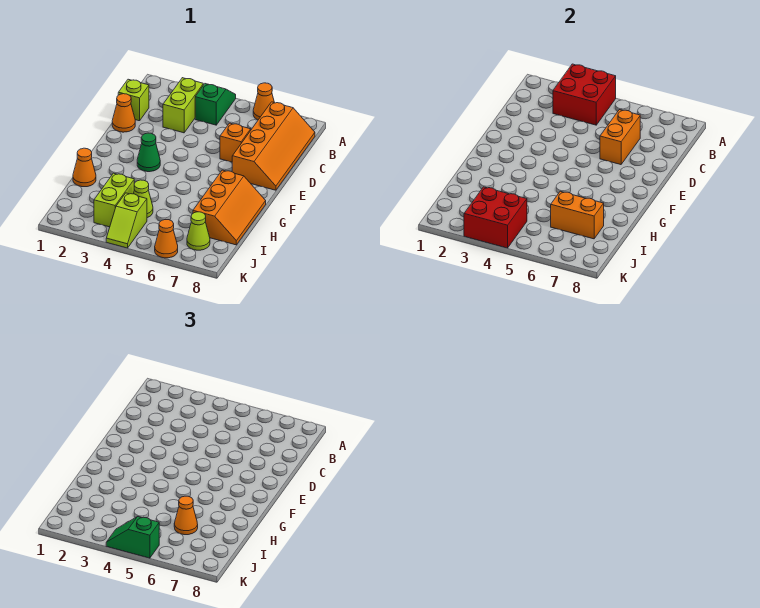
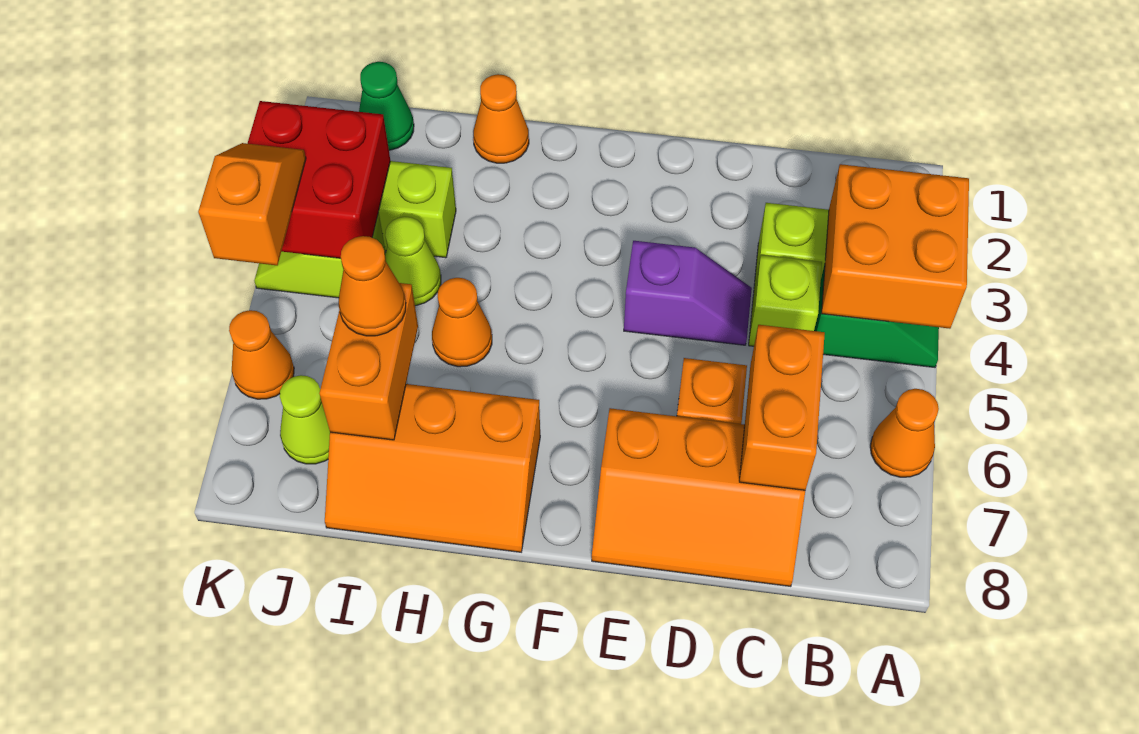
red brick A3:B4 level 2 -> orange brick A3:B4 level 2
orange slope B7:E8 level 1 top 7 -> orange slope C7:E8 level 1 top 7
lime brick C1 level 1 -> lime brick C4 level 1
orange brick C6:D6 level 2 -> orange brick C6:C7 level 2
orange cone D1 level 1 -> orange cone H5 level 1
none -> purple slope D4:E4 level 1 top E
green cone F3 level 1 -> green cone J1 level 1
green slope K4:K5 level 3 top 5 -> orange slope K4:K5 level 3 top 5

